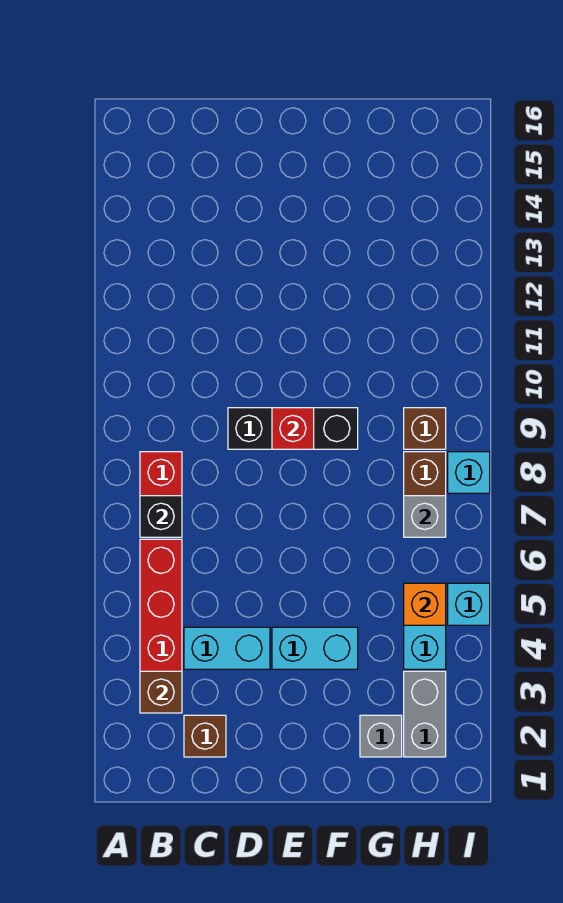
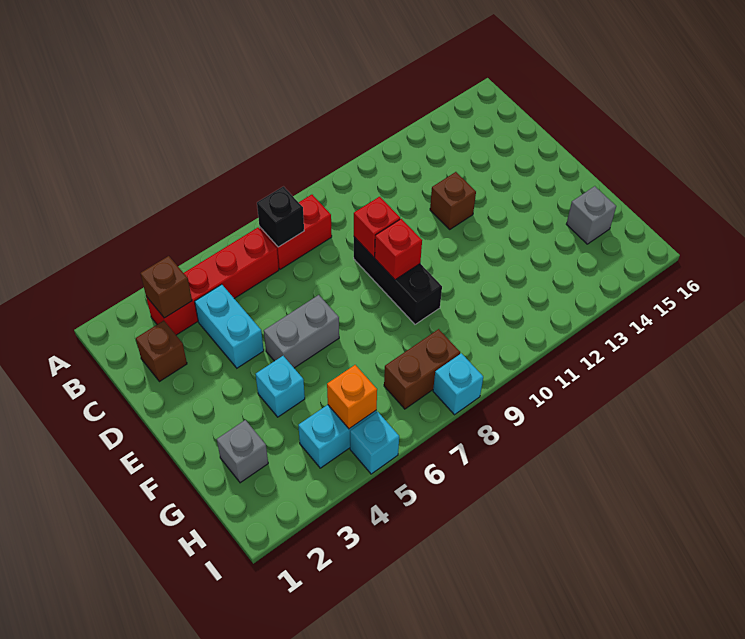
none -> red brick D9 level 2
cyan brick E4:F4 level 1 -> cyan brick F4 level 1
grey brick H2:H3 level 1 -> grey brick E5:E6 level 1
grey brick H7 level 2 -> grey brick G15 level 1
brown brick H9 level 1 -> brown brick D12 level 1

